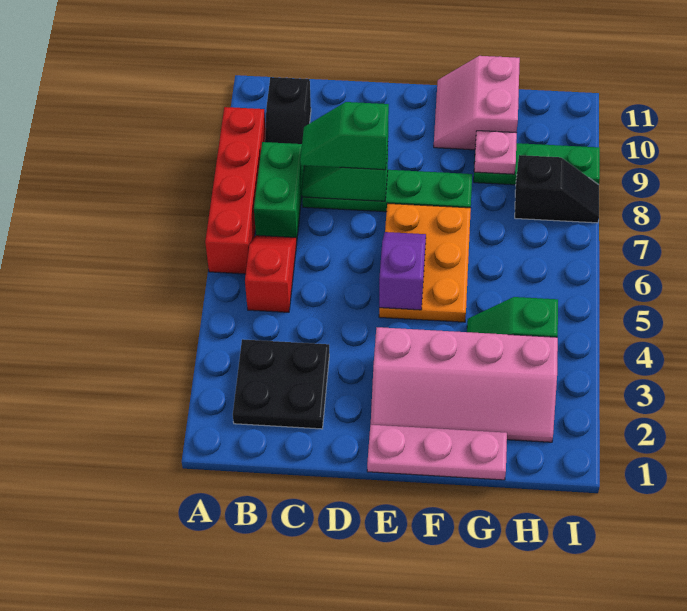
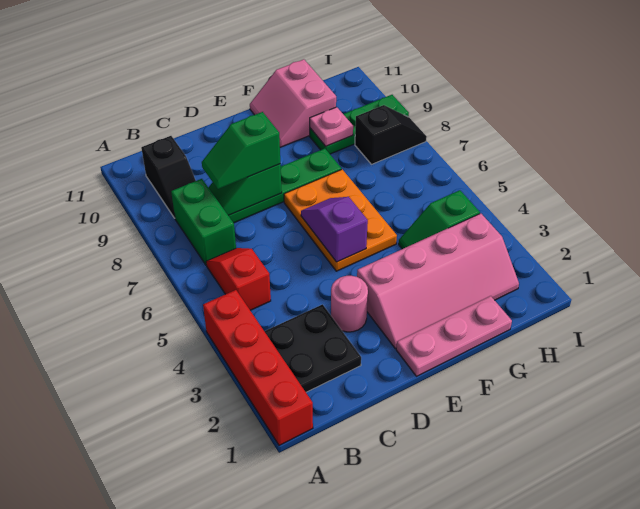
red brick A6:A9 level 1 -> red brick A1:A4 level 1
none -> pink round brick D3 level 1

